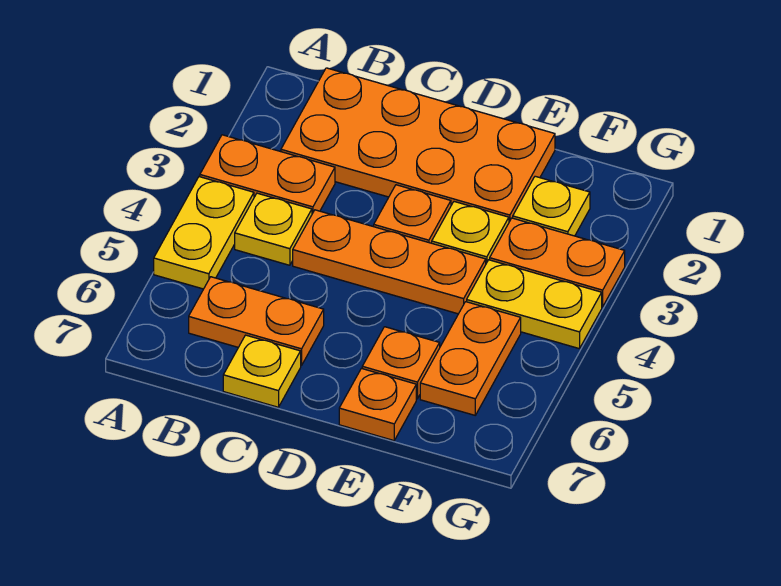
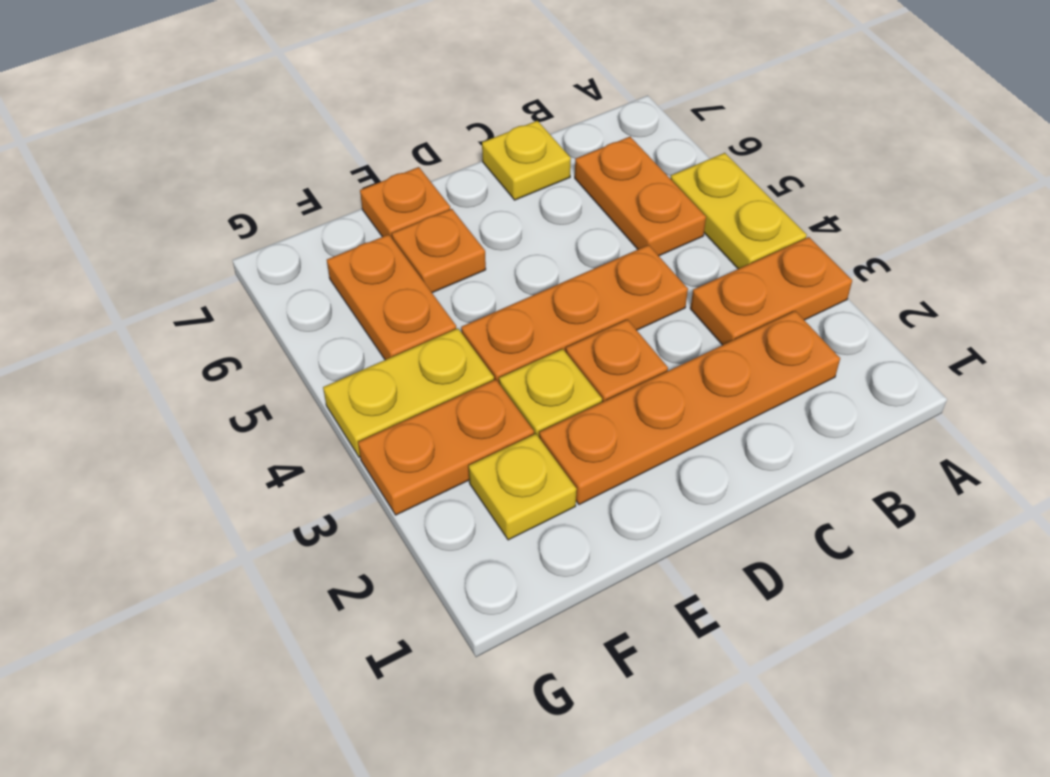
orange plate B1:E2 level 1 -> orange plate B2:E2 level 1
yellow plate B4 level 1 -> none
orange plate B6:C6 level 1 -> orange plate B5:B6 level 1

